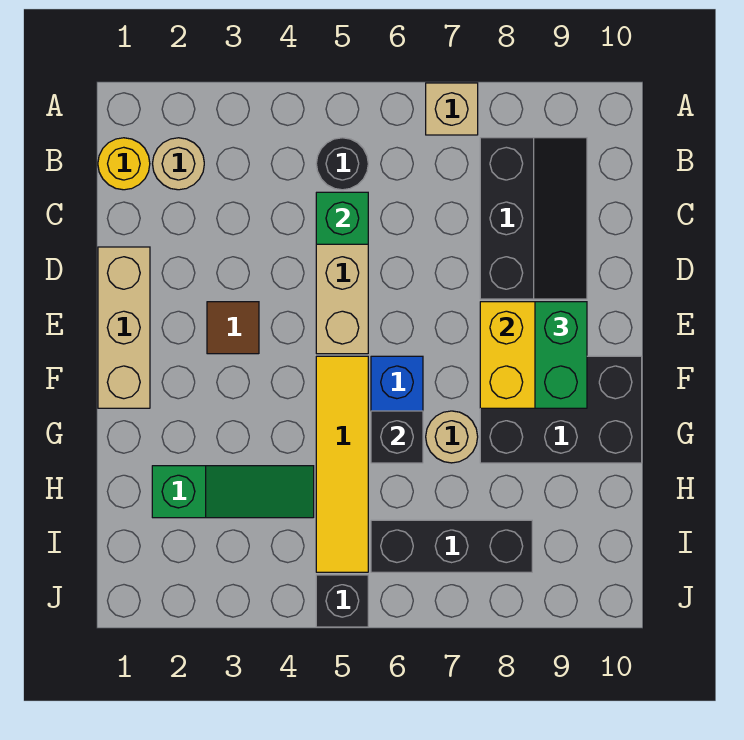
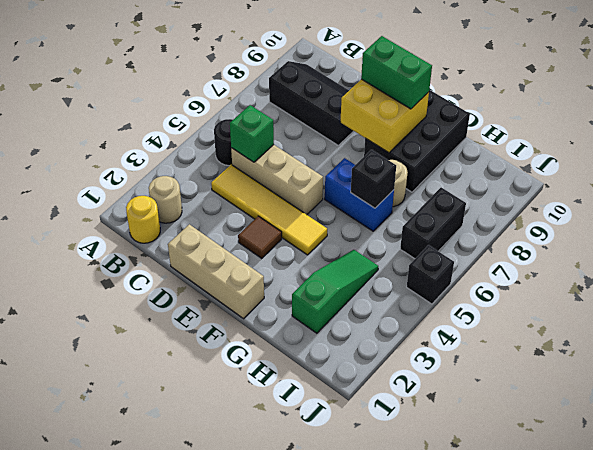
tan brick A7 level 1 -> none
yellow tile F5:I5 level 1 -> yellow tile C4:F4 level 1
black brick I6:I8 level 1 -> black brick I6:I7 level 1

